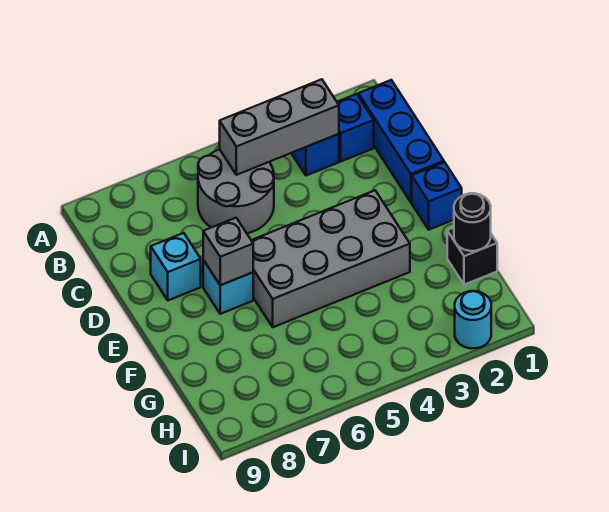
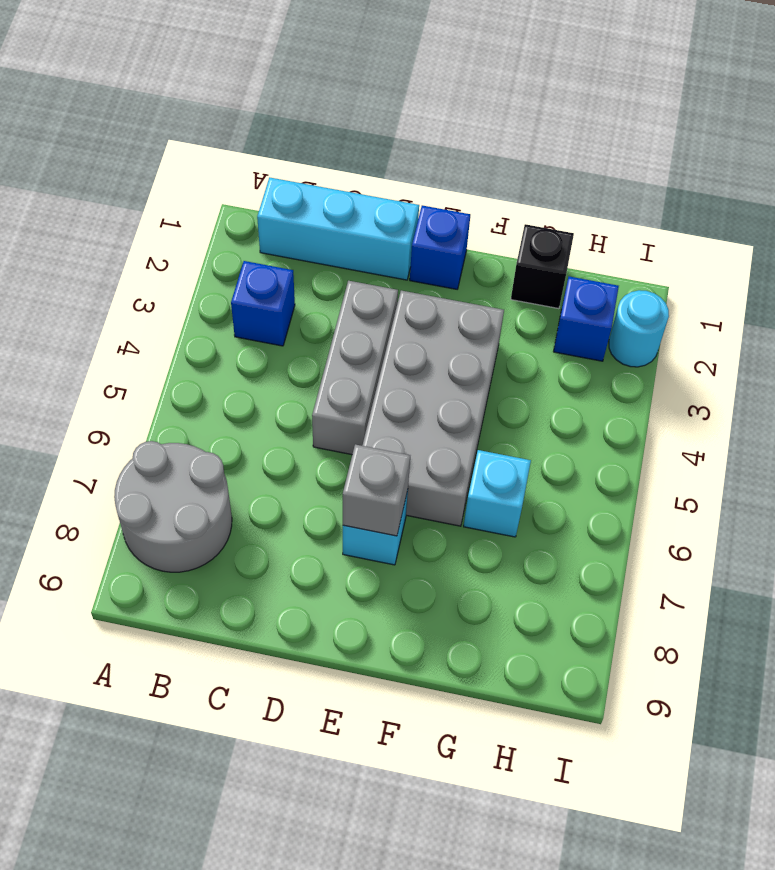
blue brick B1:D1 level 1 -> cyan brick B1:D1 level 1
blue brick B2 level 1 -> blue brick H2 level 1
grey brick B3:B5 level 2 -> grey brick D3:D5 level 1
grey round brick B5:C6 level 1 -> grey round brick A7:B8 level 1
cyan brick D8 level 1 -> cyan brick G6 level 1
black round brick G1 level 2 -> none

